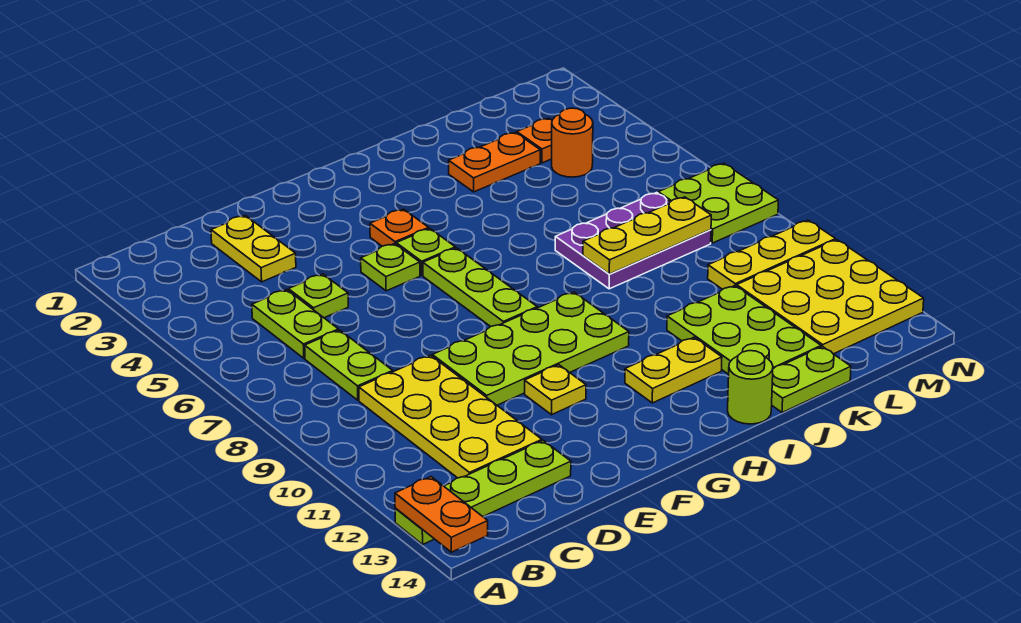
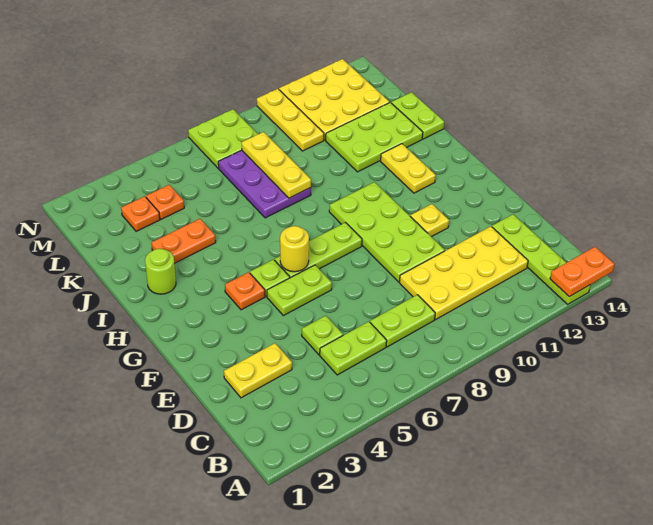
lime plate F5 level 1 -> lime plate F5:F6 level 1
none -> yellow round brick G6 level 2
lime round brick I14 level 1 -> lime round brick I2 level 1
orange plate J3:K3 level 1 -> orange plate J3:J4 level 1
orange round brick L4 level 1 -> orange plate L4 level 1

